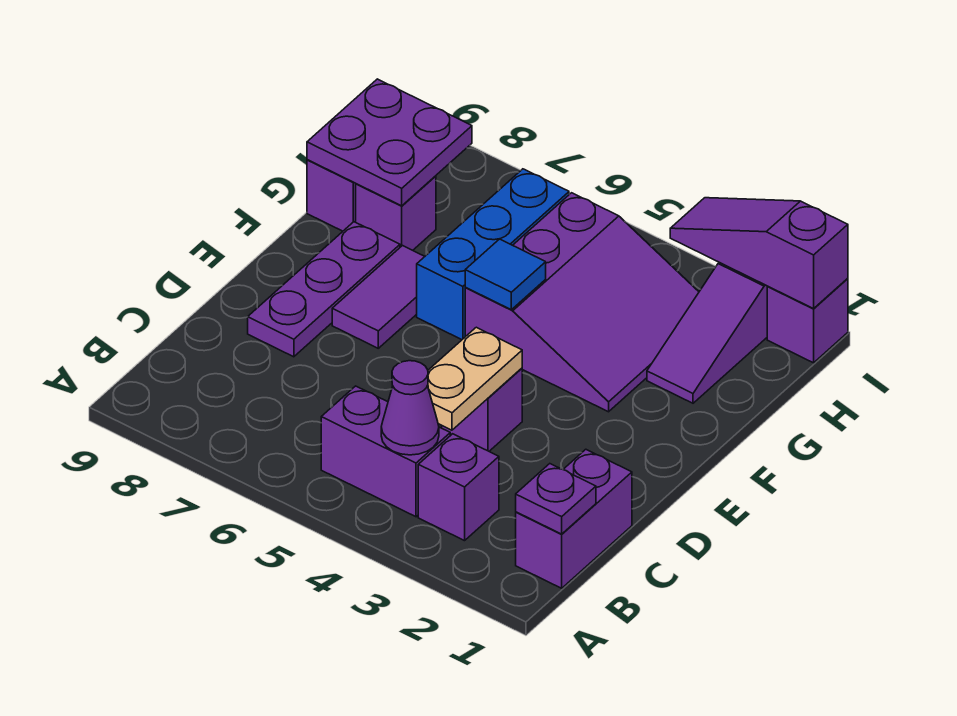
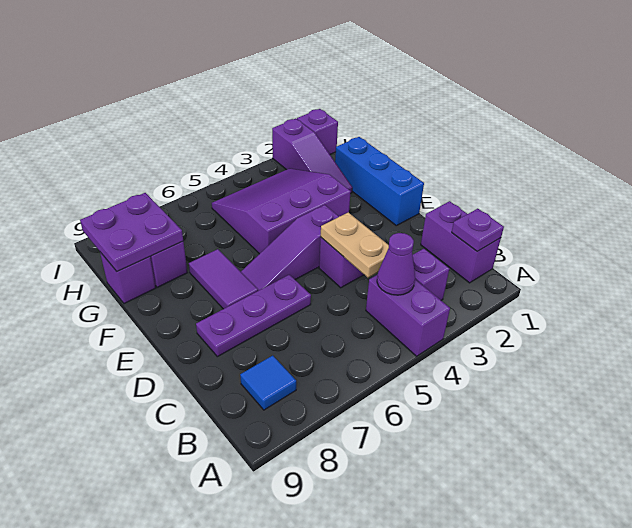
purple brick B4:B5 level 1 -> purple brick A4:B4 level 1
purple plate D8:F8 level 1 -> purple plate D6:D8 level 1
purple slope F3:H5 level 1 top 5 -> purple slope F3:H5 level 1 top F
blue tile F5 level 2 -> blue tile B8 level 1
blue brick F6:H6 level 1 -> blue brick E1:G1 level 1
purple slope I1:I3 level 2 top 1 -> purple slope E4:E6 level 1 top 4

